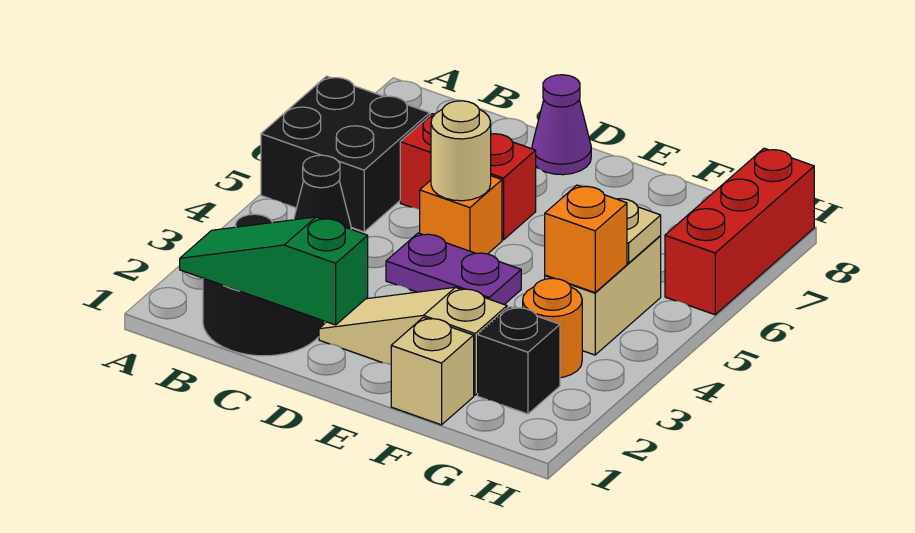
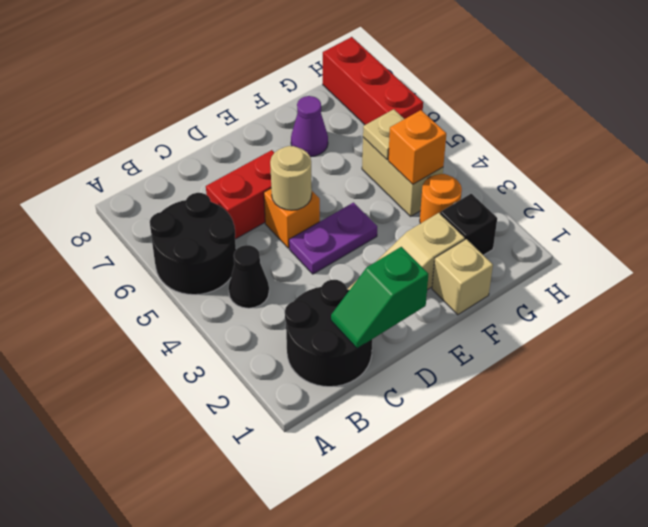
black brick A5:B6 level 1 -> black round brick A5:B6 level 1
green slope B1:D1 level 2 top D -> green slope C1:D1 level 2 top D
purple cone D8 level 1 -> purple cone F7 level 1

